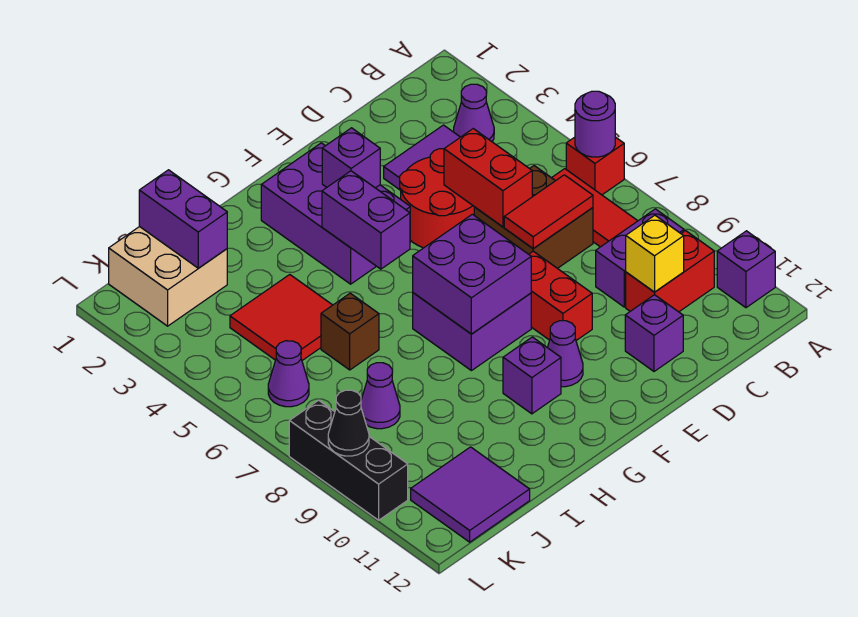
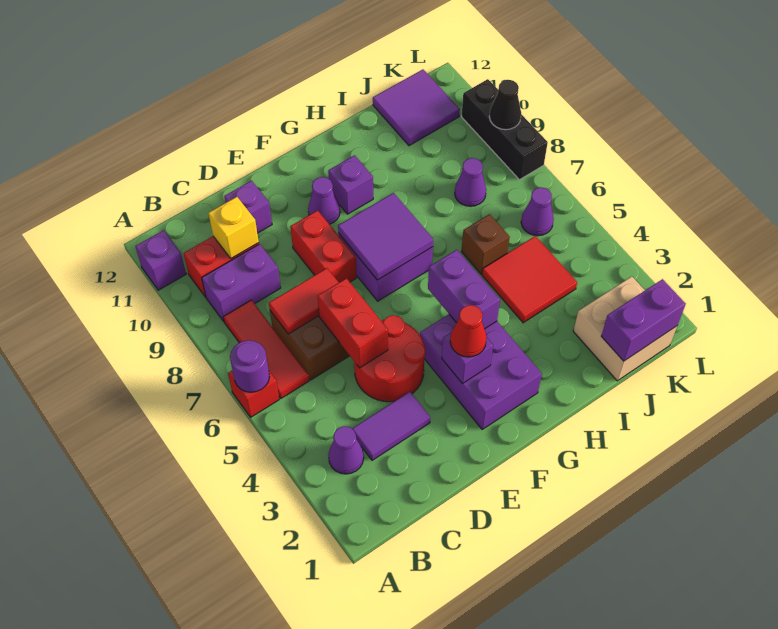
none -> red cone F3 level 3
purple brick F7:G8 level 2 -> purple tile F7:G8 level 2
purple brick J1:J2 level 2 -> purple brick J1:K1 level 2

